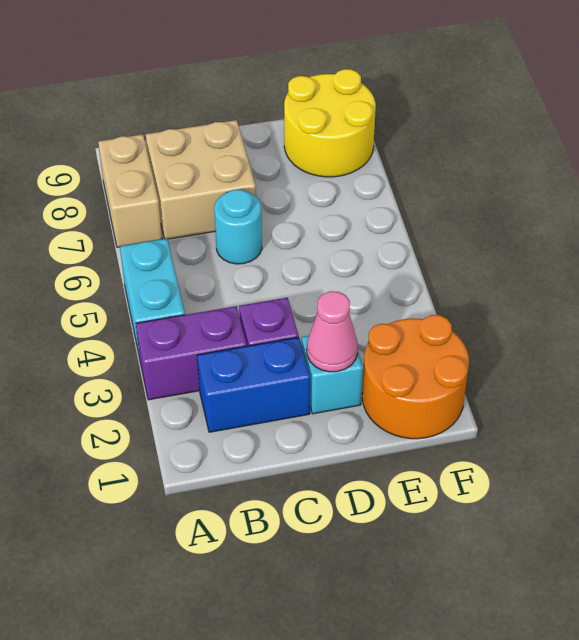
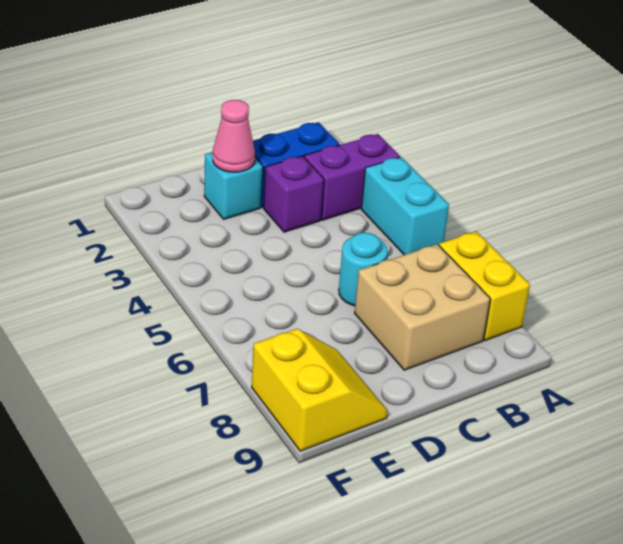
tan brick A7:A8 level 1 -> yellow brick A7:A8 level 1
orange round brick E1:F2 level 1 -> none
yellow round brick E8:F9 level 1 -> yellow slope E8:F9 level 1 top F

